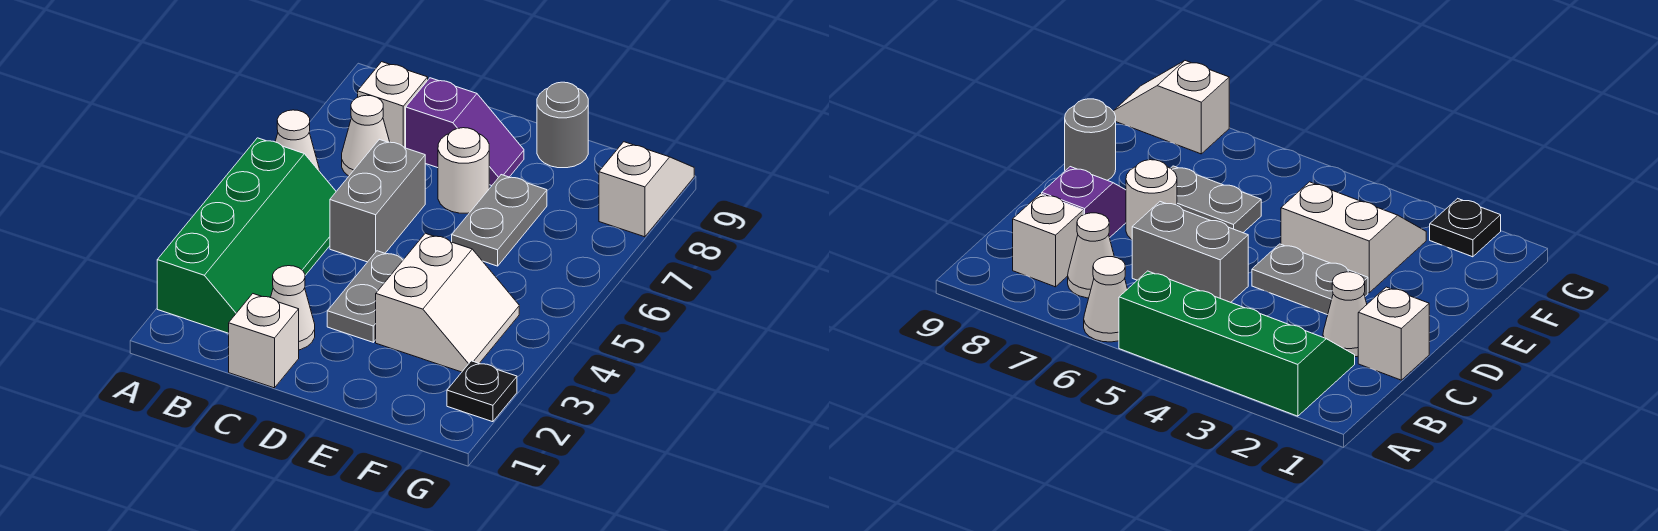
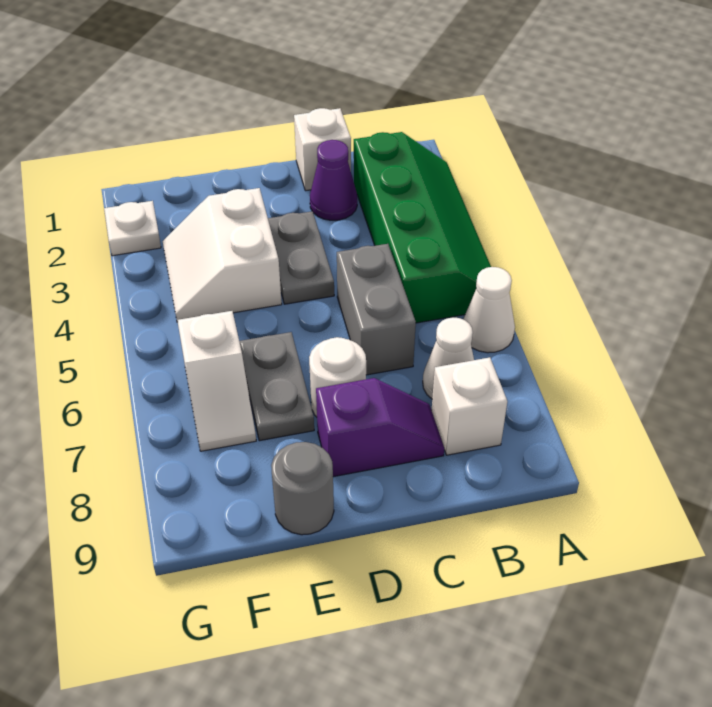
green slope A2:B5 level 1 top A -> green slope A2:B5 level 1 top B
white cone C2 level 1 -> purple cone C2 level 1
purple slope C8:D8 level 1 top C -> purple slope C8:D8 level 1 top D
black plate G2 level 1 -> white plate G2 level 1
white slope G8:G9 level 1 top 8 -> white slope F6:F7 level 1 top 6

